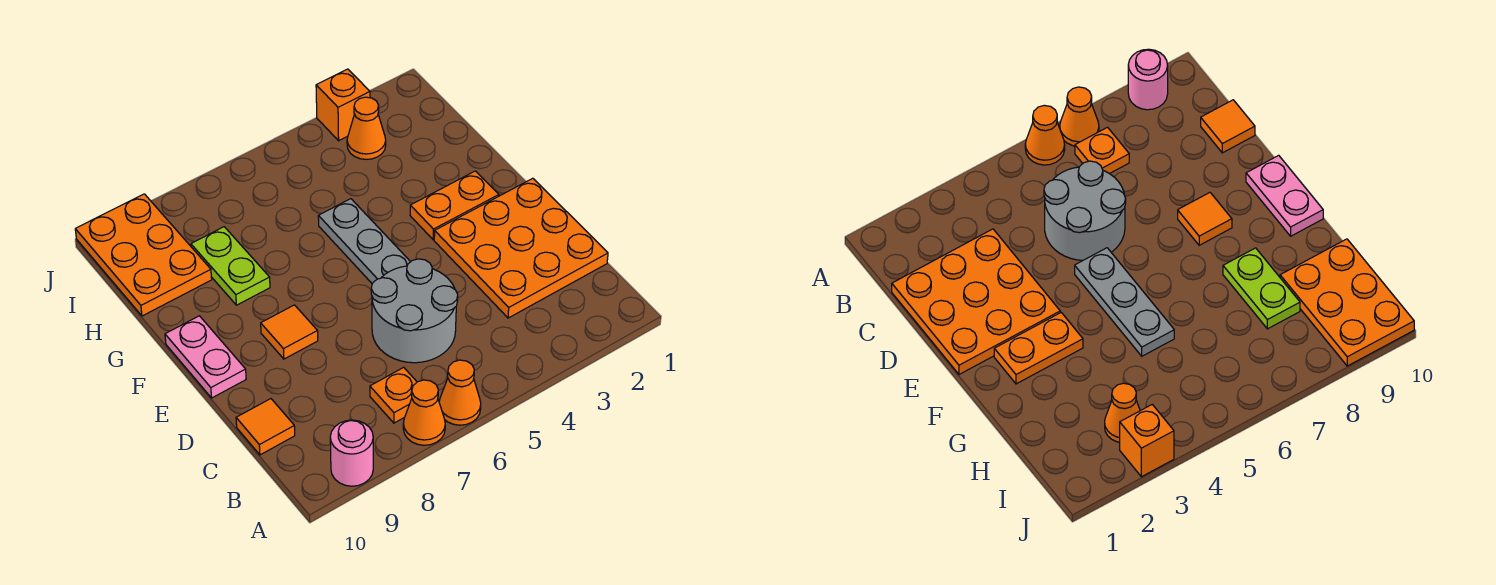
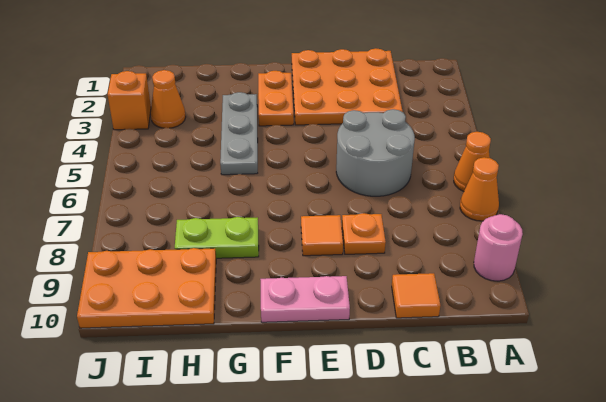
orange plate B7 level 1 -> orange plate D8 level 1
grey plate E5:G5 level 1 -> grey plate G3:G5 level 1

